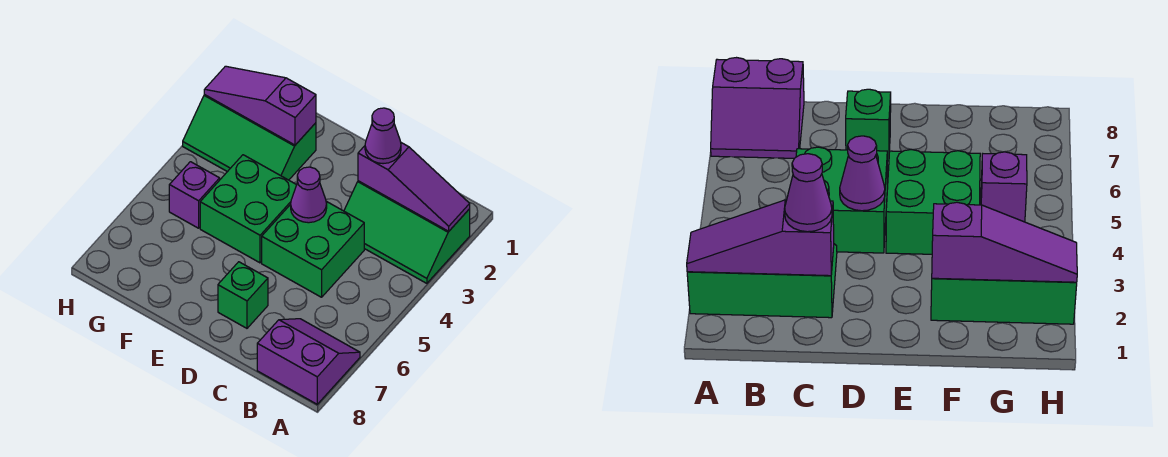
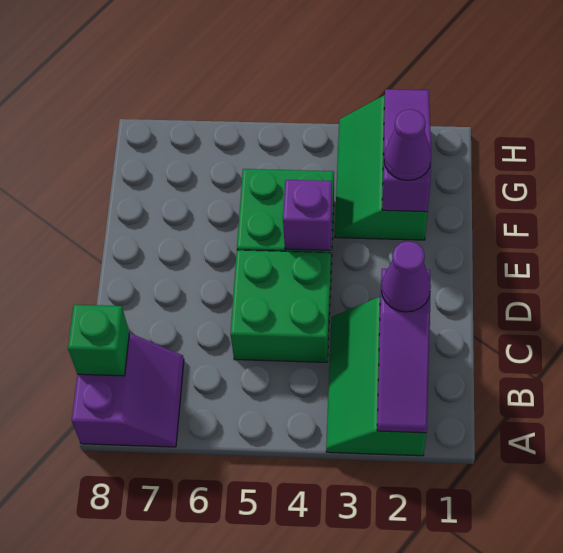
purple cone D4 level 2 -> purple cone F2 level 3
green brick D7 level 1 -> green brick B8 level 2
purple brick G5 level 1 -> purple brick E4 level 2

